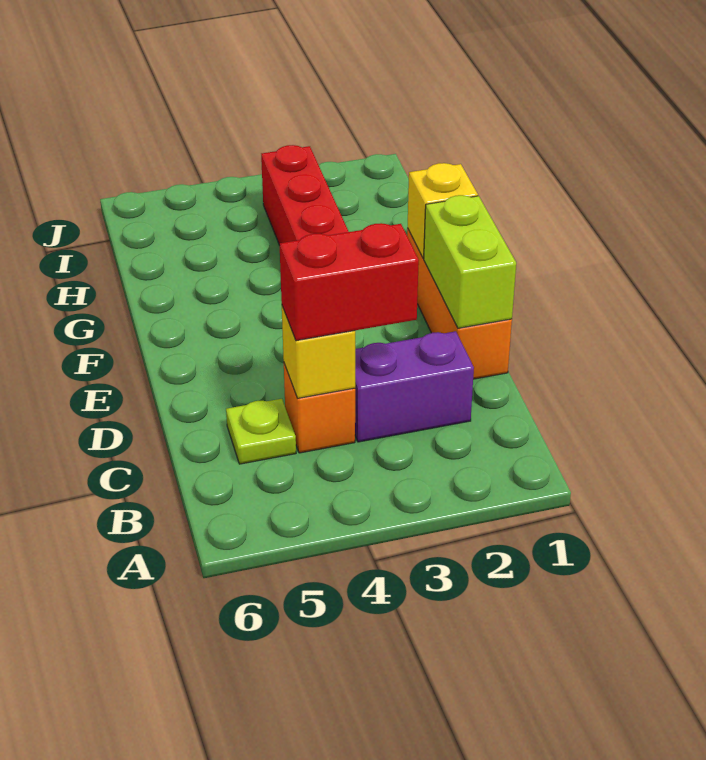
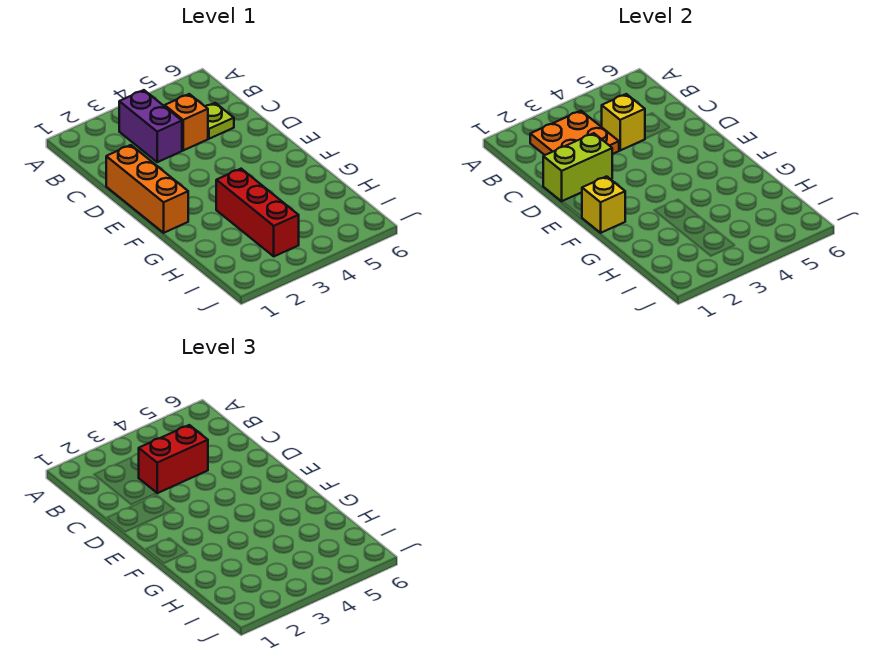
none -> orange plate B2:C3 level 2
purple brick C2:C3 level 1 -> purple brick B3:C3 level 1
lime brick D1:E1 level 2 -> lime brick D1:D2 level 2

